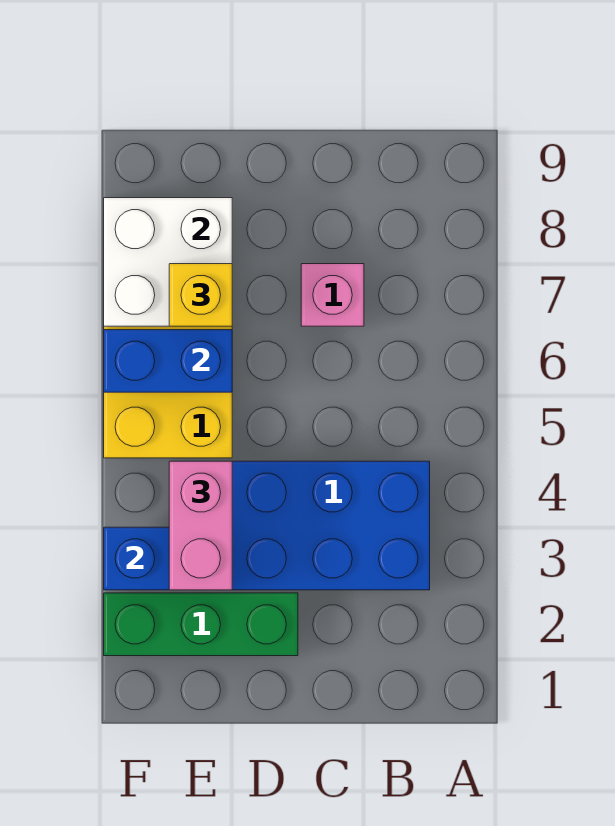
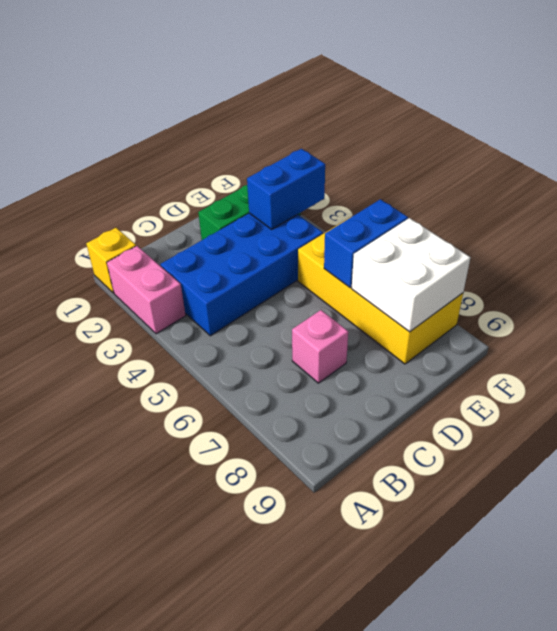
pink brick E3:E4 level 3 -> pink brick A2:A3 level 1
yellow brick E7 level 3 -> yellow brick A1 level 1

